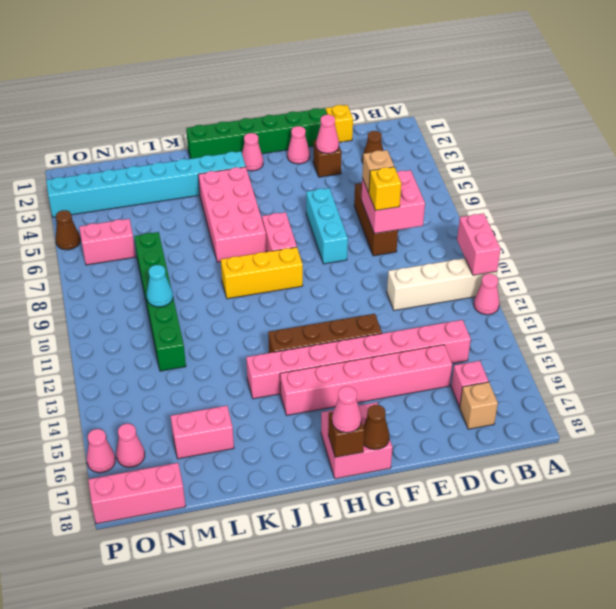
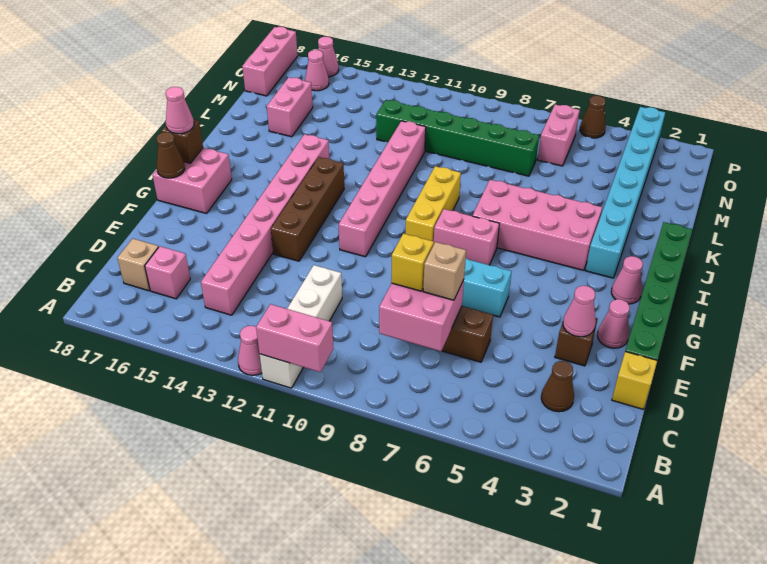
pink brick D15:I15 level 1 -> pink brick G11:L11 level 1
cyan cone M10 level 2 -> none

